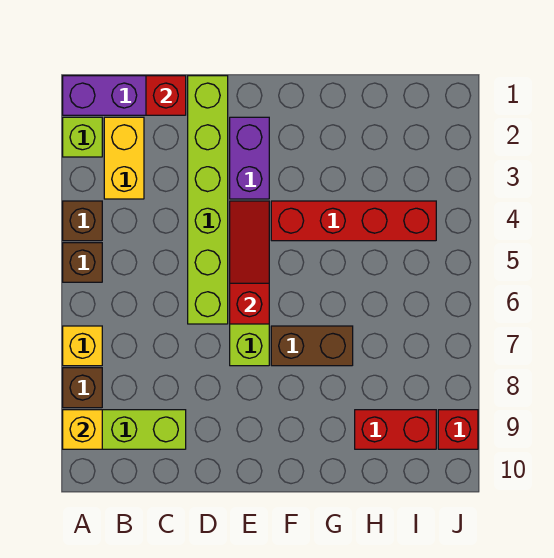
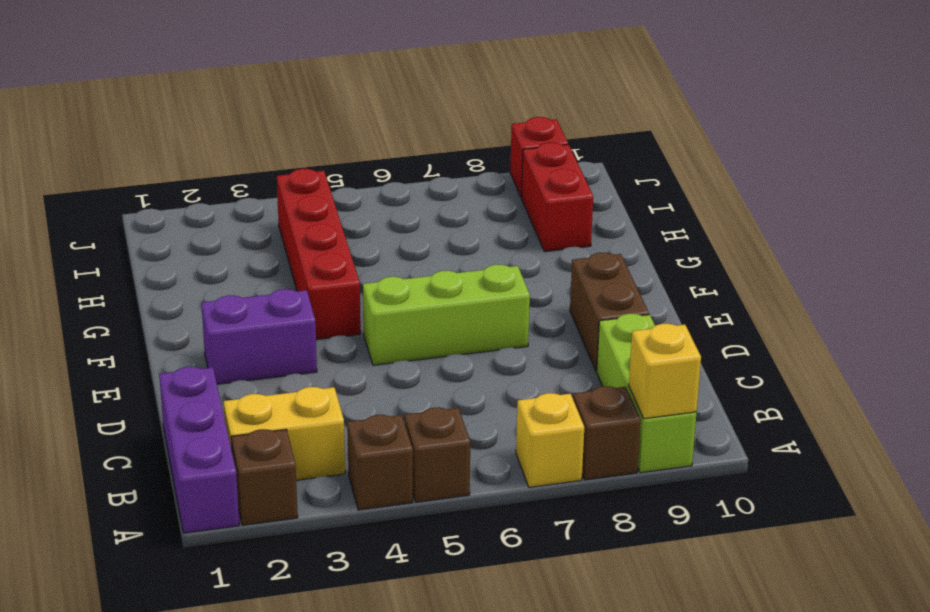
lime brick A2 level 1 -> brown brick A2 level 1
red brick C1 level 2 -> none
lime brick D1:D6 level 1 -> none
red slope E4:E6 level 2 top 6 -> none
brown brick F7:G7 level 1 -> brown brick D9:E9 level 1

